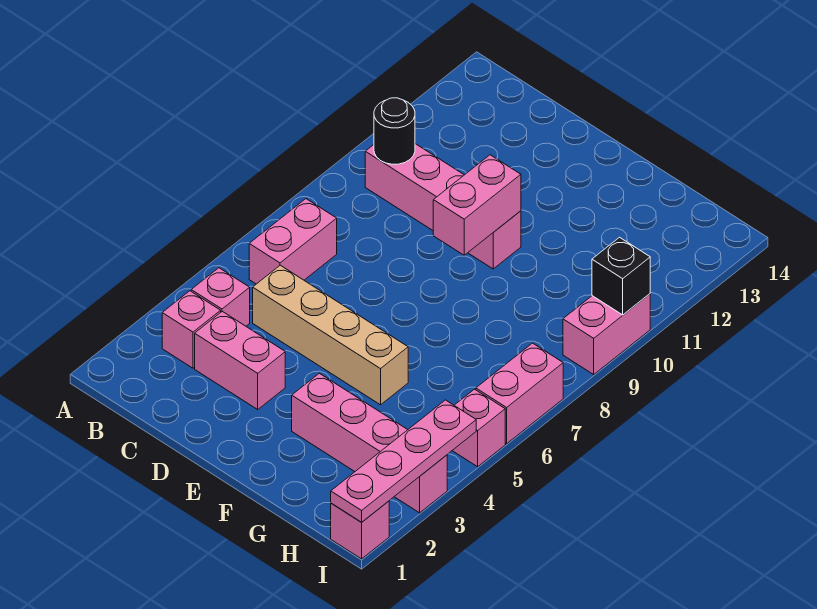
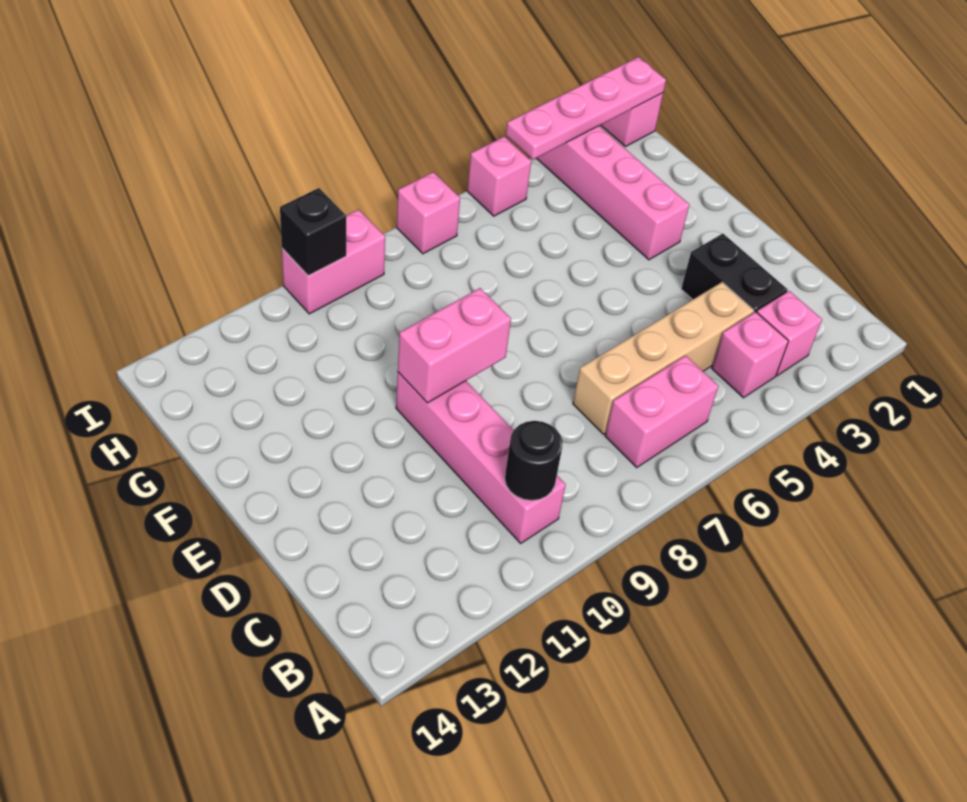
pink brick C3:D3 level 1 -> black brick C3:D3 level 1
tan brick C5:F5 level 1 -> tan brick C4:C7 level 1
pink brick I6:I7 level 1 -> pink brick I7 level 1

